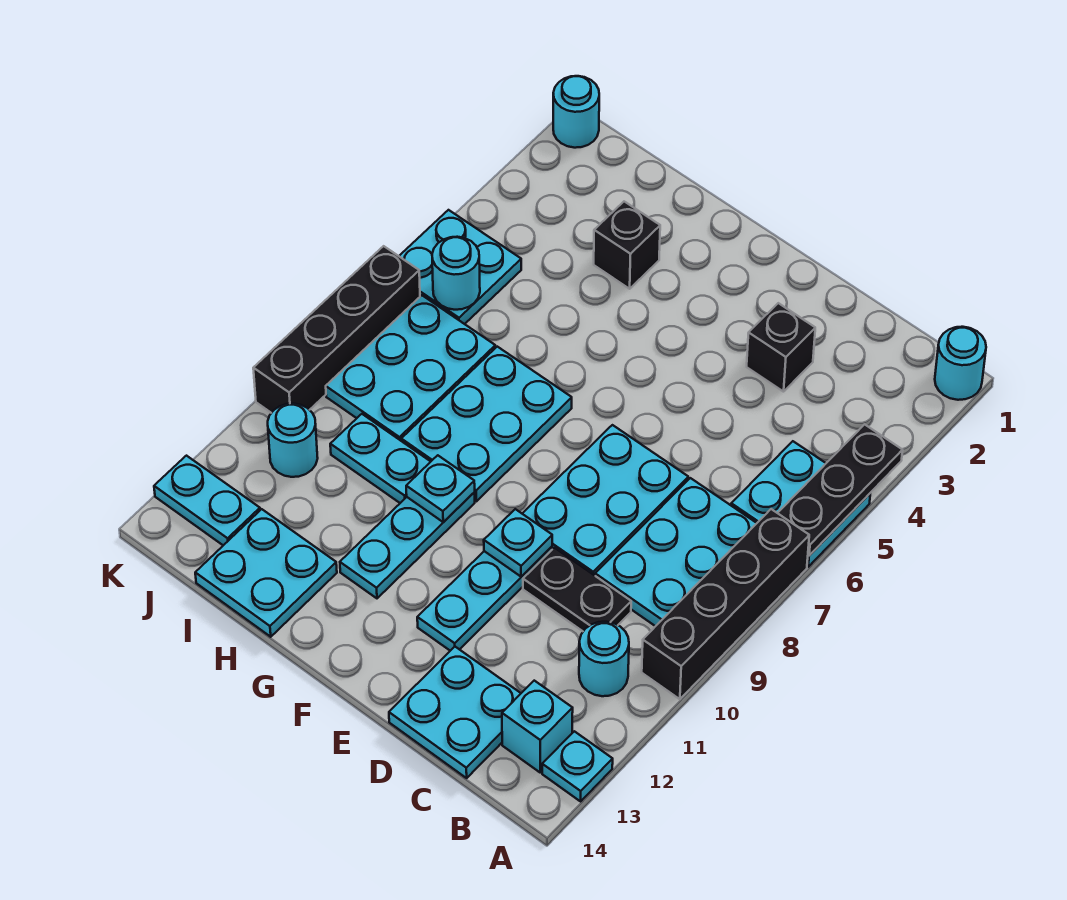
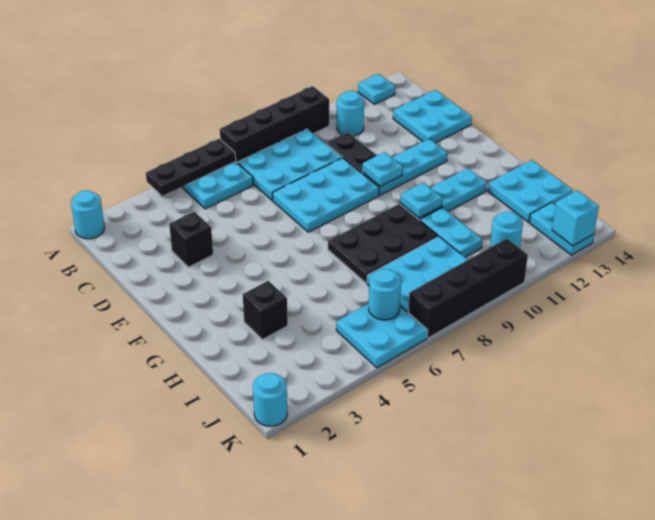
cyan brick B13 level 1 -> cyan brick K13 level 2
cyan plate G7:H9 level 1 -> black plate G7:H9 level 1

